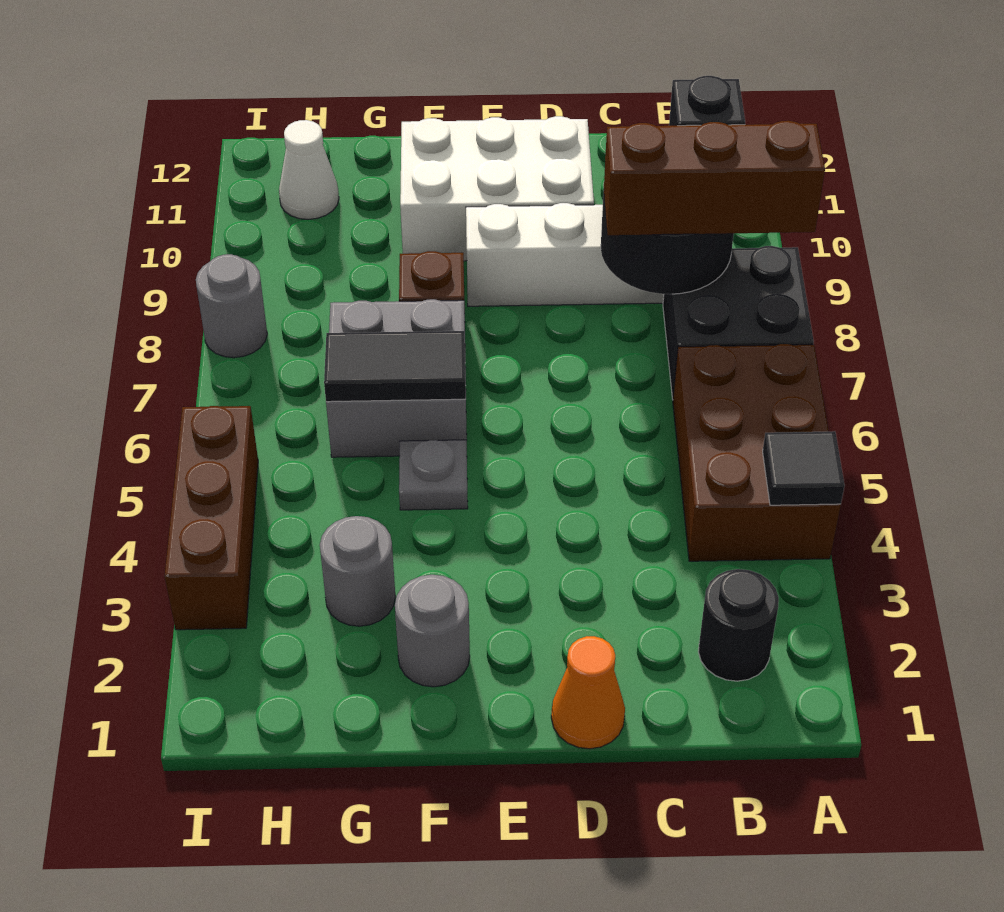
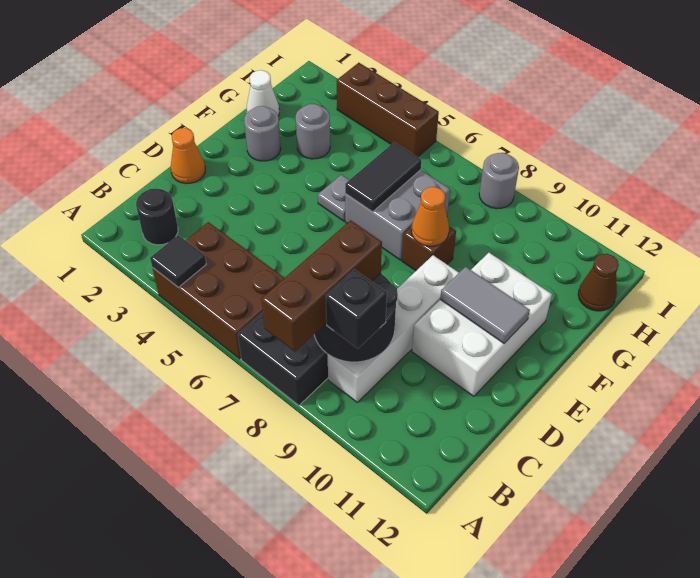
none -> grey tile E10:E11 level 2
none -> orange cone F8 level 2
white cone H11 level 1 -> white cone G1 level 1
none -> brown cone H12 level 1

